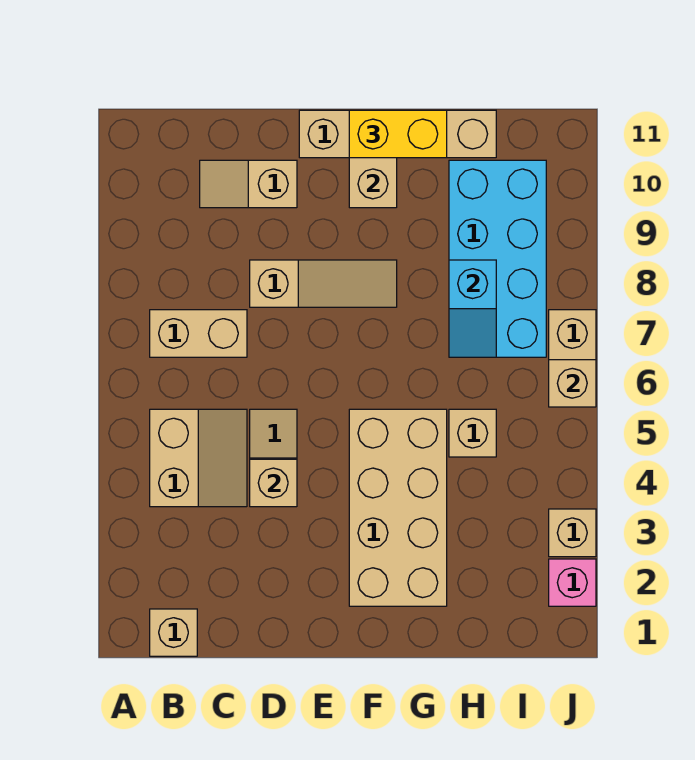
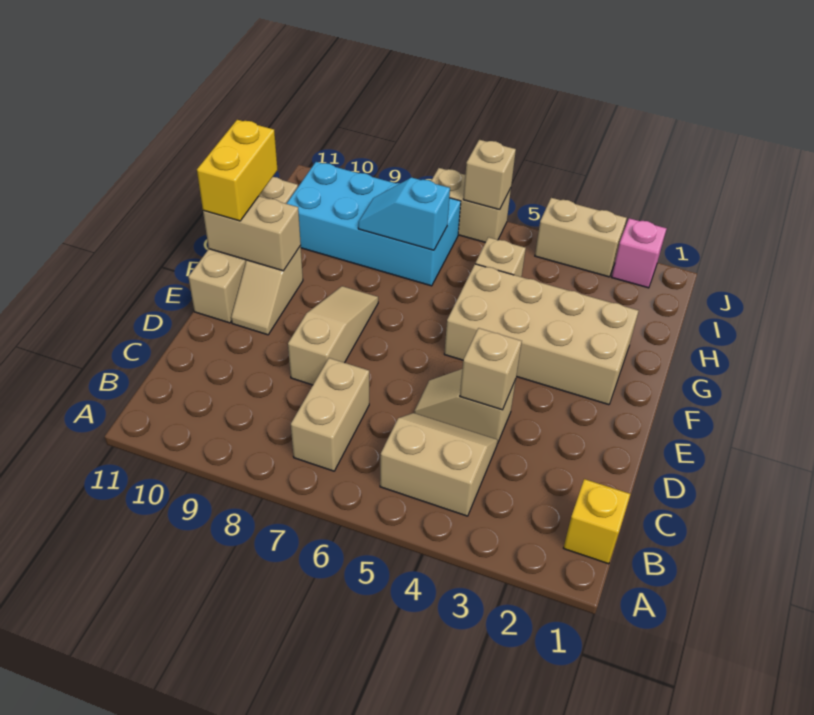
tan brick B1 level 1 -> yellow brick B1 level 1
tan slope C10:D10 level 1 top D -> tan slope E10:F10 level 1 top F
cyan slope H7:H8 level 2 top 8 -> cyan slope H7:H8 level 2 top 7
tan brick J3 level 1 -> tan brick J3:J4 level 1

